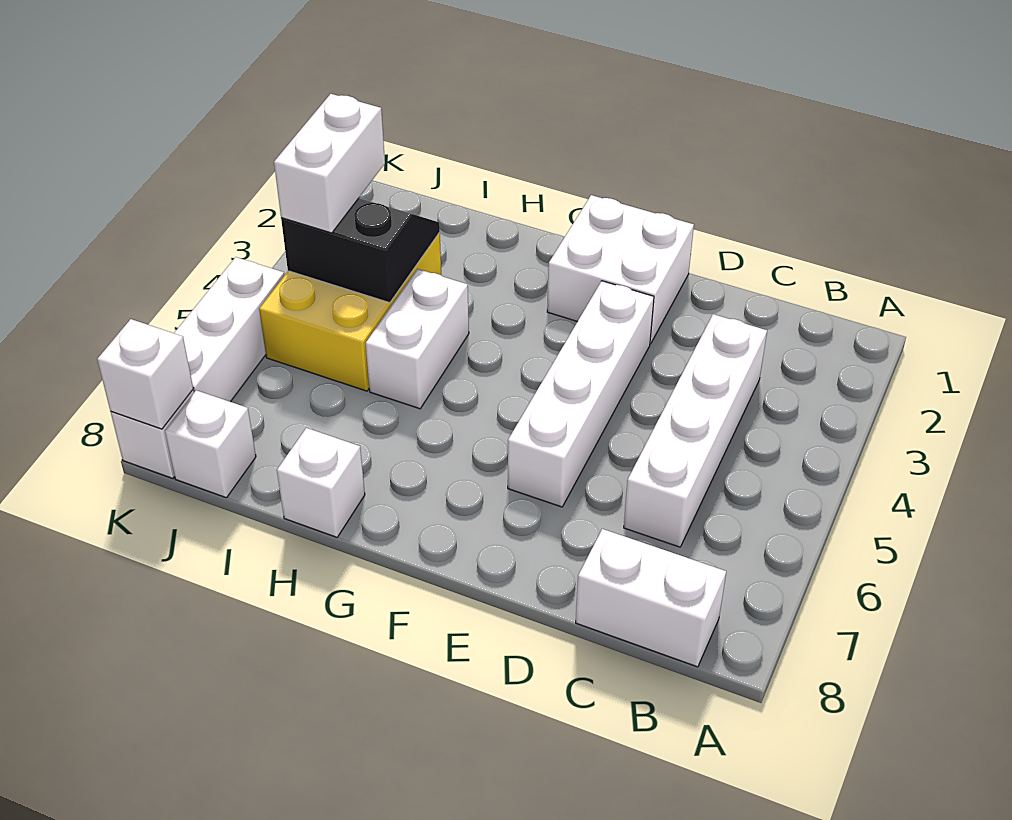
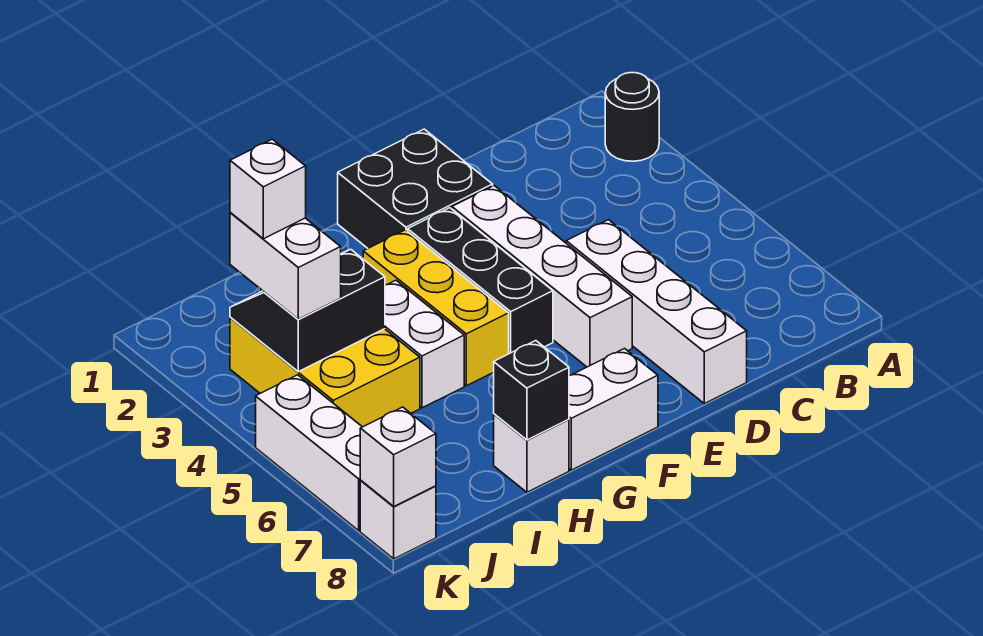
none -> black round brick A2 level 1
white brick B8:C8 level 1 -> white brick F8:G8 level 1
white brick C3:C6 level 1 -> white brick D5:D8 level 1
white brick E1:F2 level 1 -> black brick E1:F2 level 1
none -> black brick F3:F5 level 1
none -> yellow brick G3:G5 level 1
none -> black brick H8 level 2
white brick J8 level 1 -> white brick J3 level 4

